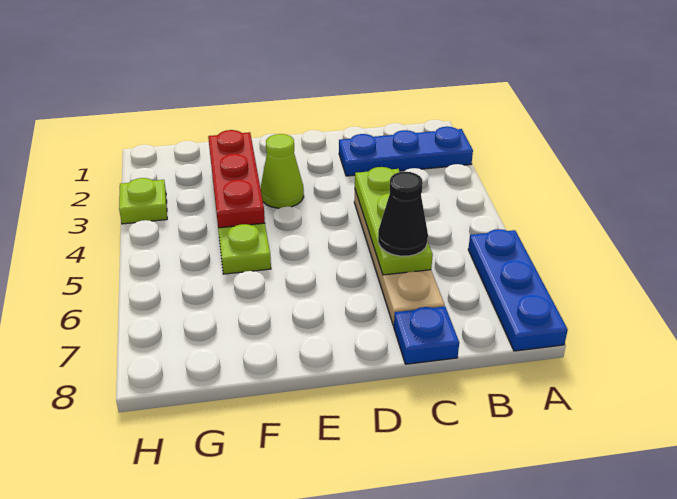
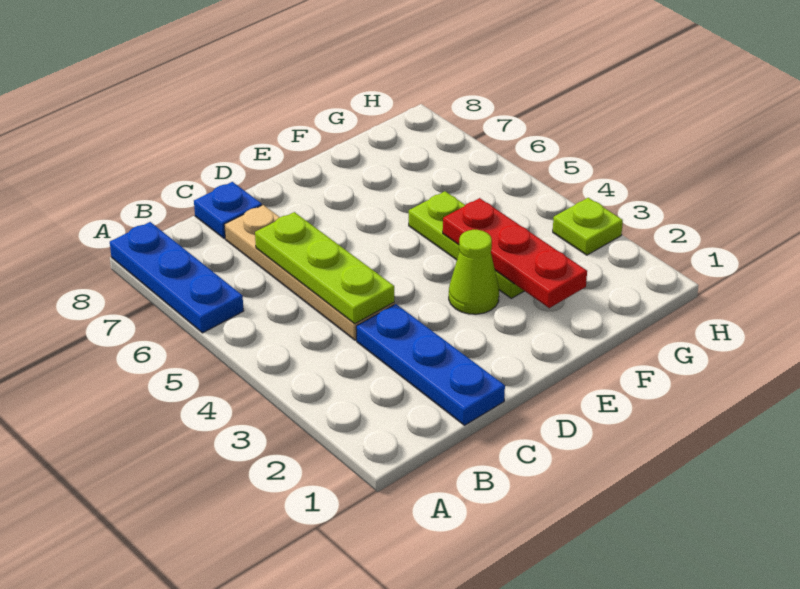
blue plate A2:C2 level 1 -> blue plate C1:C3 level 1
black cone C6 level 3 -> none

